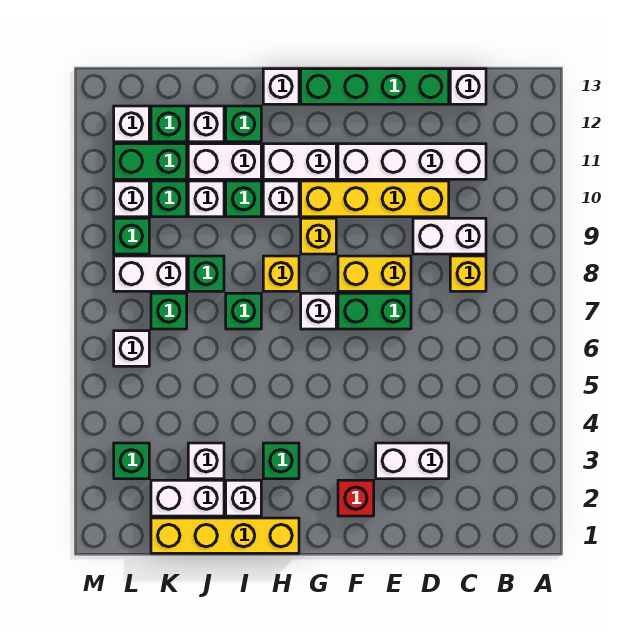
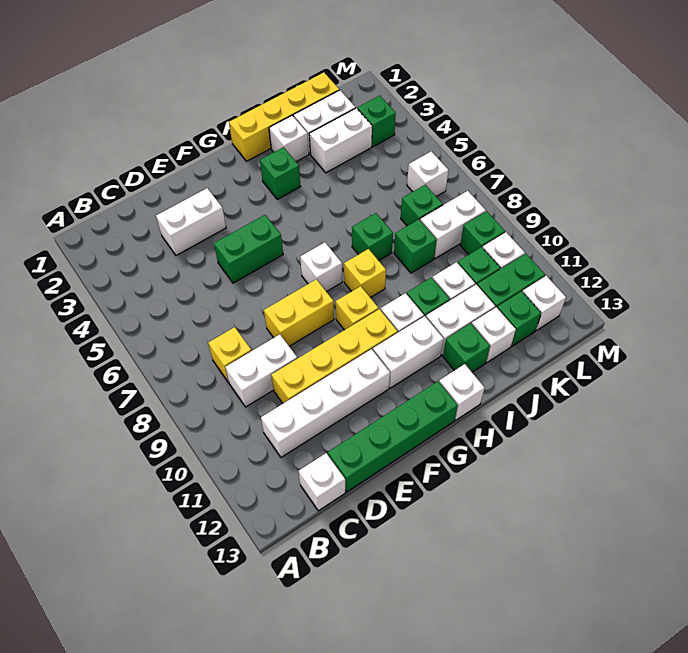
green brick E7:F7 level 1 -> green brick E5:F5 level 1
red brick F2 level 1 -> none
white brick J3 level 1 -> white brick J3:K3 level 1

